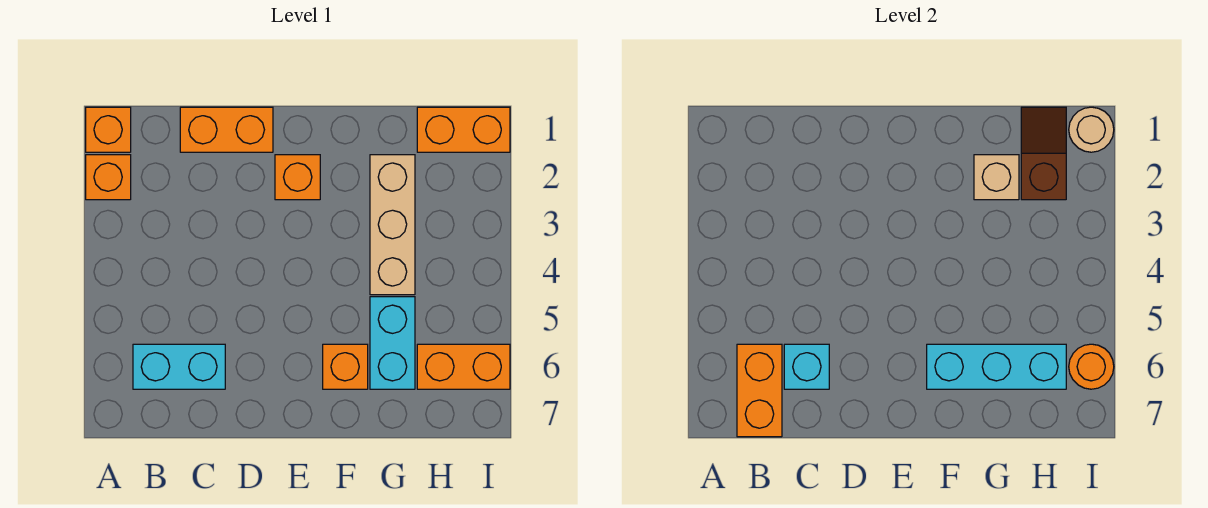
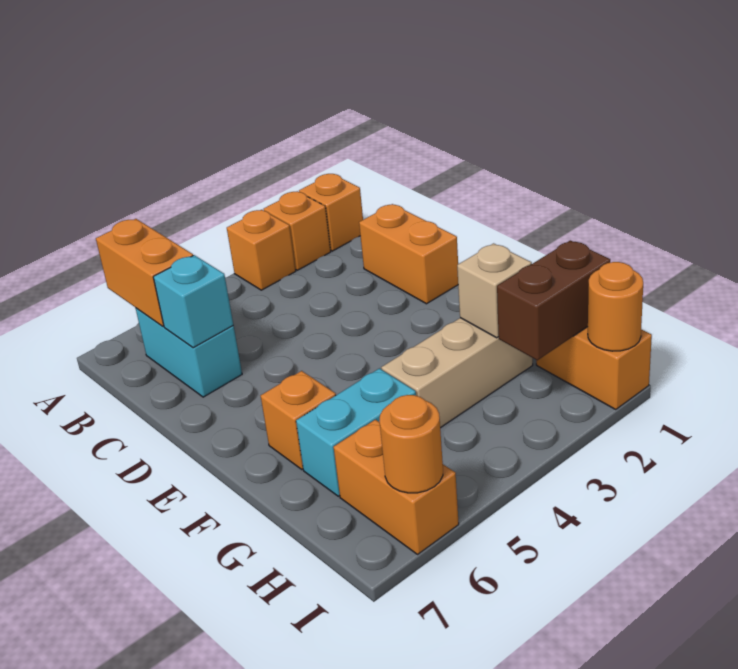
orange brick B6:B7 level 2 -> orange brick A6:B6 level 2
orange brick E2 level 1 -> orange brick A3 level 1
cyan brick F6:H6 level 2 -> none
brown slope H1:H2 level 2 top 2 -> brown brick H1:H2 level 2
tan round brick I1 level 2 -> orange round brick I1 level 2

